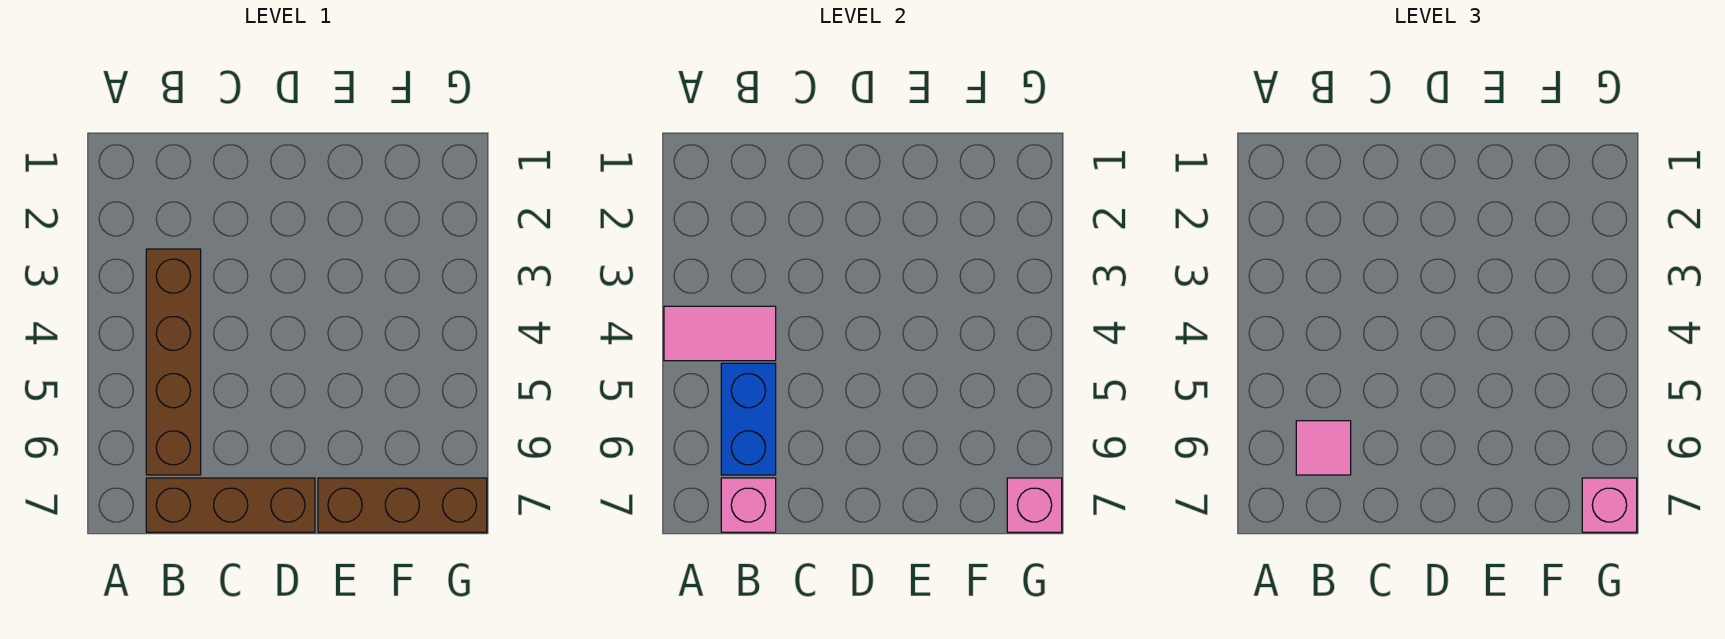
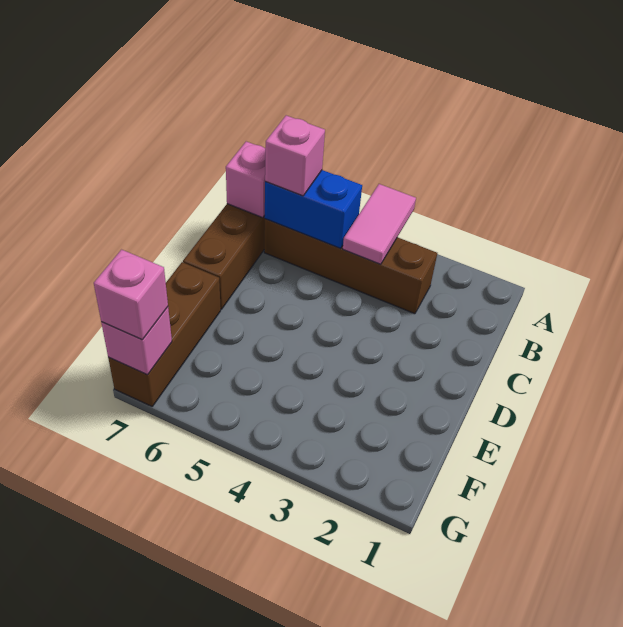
pink tile B6 level 3 -> pink brick B6 level 3

